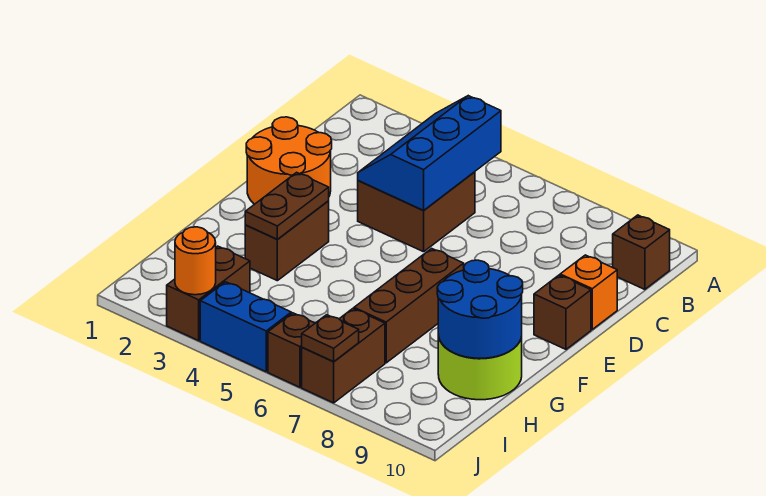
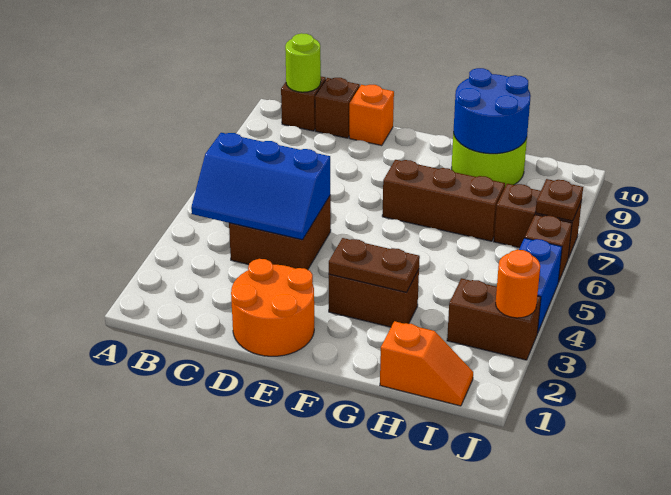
none -> lime round brick B10 level 2
brown brick E10 level 1 -> brown brick C10 level 1
none -> orange slope H1:I1 level 1 top H

